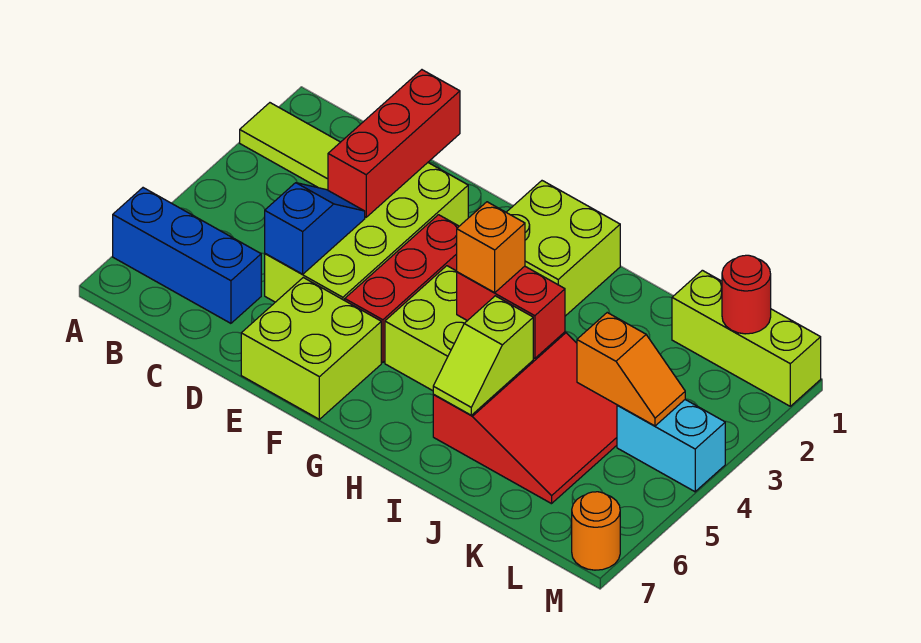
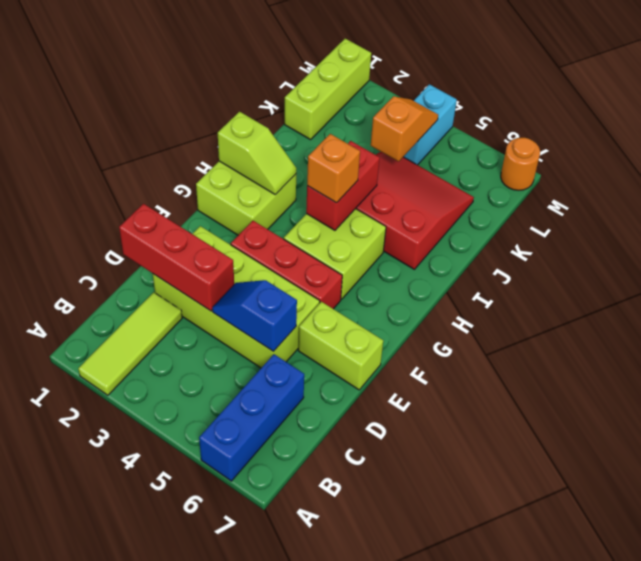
lime brick E6:F7 level 1 -> lime brick E6:E7 level 1
lime slope I5:I6 level 2 top 5 -> lime slope H1:H2 level 2 top 1
red round brick L1 level 2 -> none

